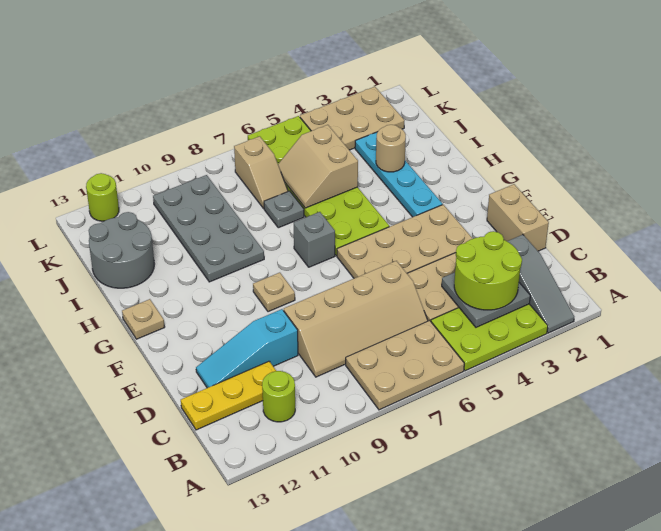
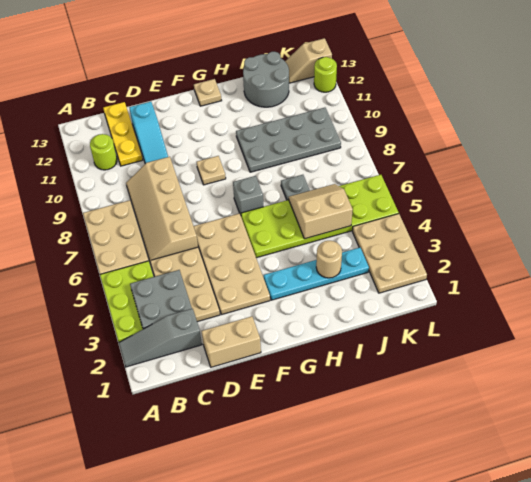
lime round brick B3:C4 level 3 -> none
cyan slope D10:D12 level 1 top 10 -> cyan slope D10:D12 level 1 top 12
tan slope J7:K7 level 1 top K -> tan slope K13:L13 level 1 top L

